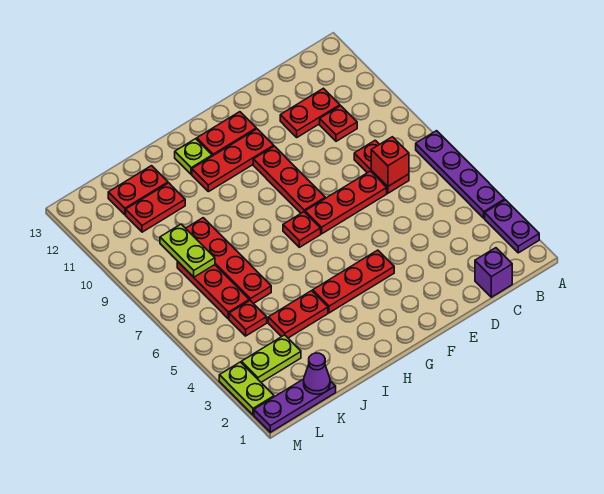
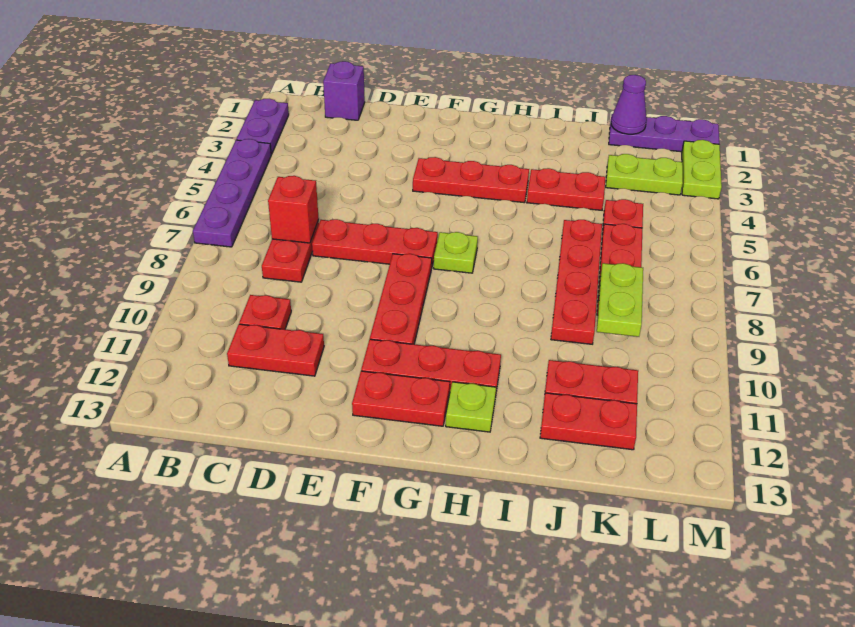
red plate G7 level 1 -> lime plate G7 level 1

